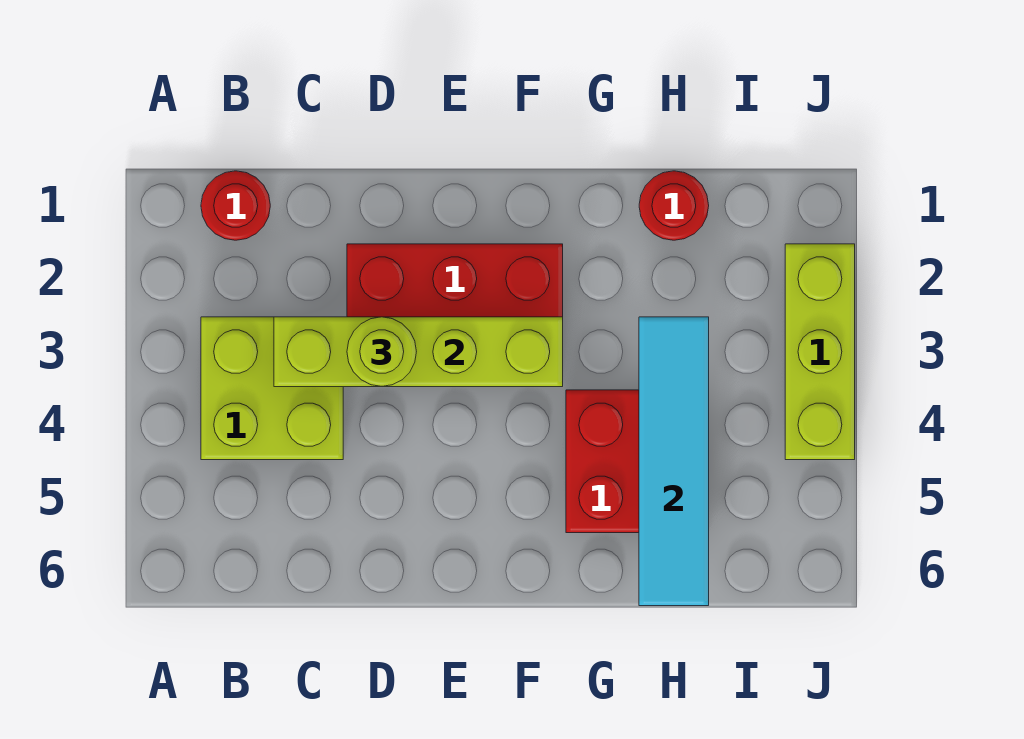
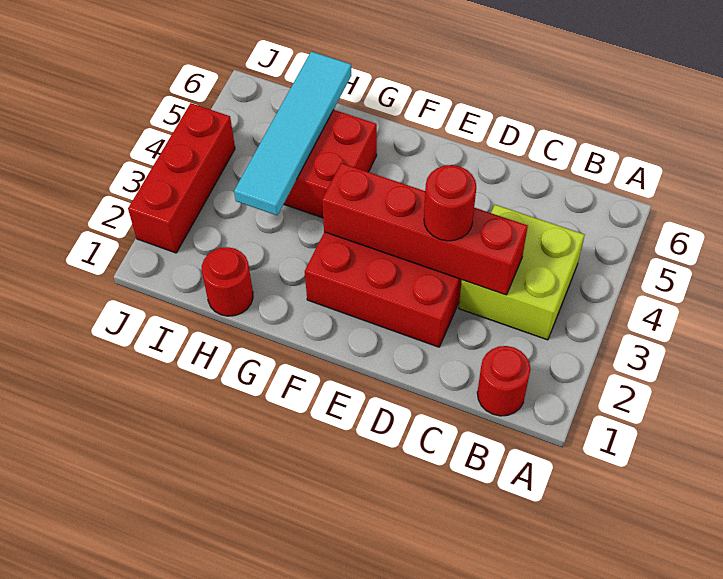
lime brick C3:F3 level 2 -> red brick C3:F3 level 2
lime round brick D3 level 3 -> red round brick D3 level 3
lime brick J2:J4 level 1 -> red brick J2:J4 level 1

